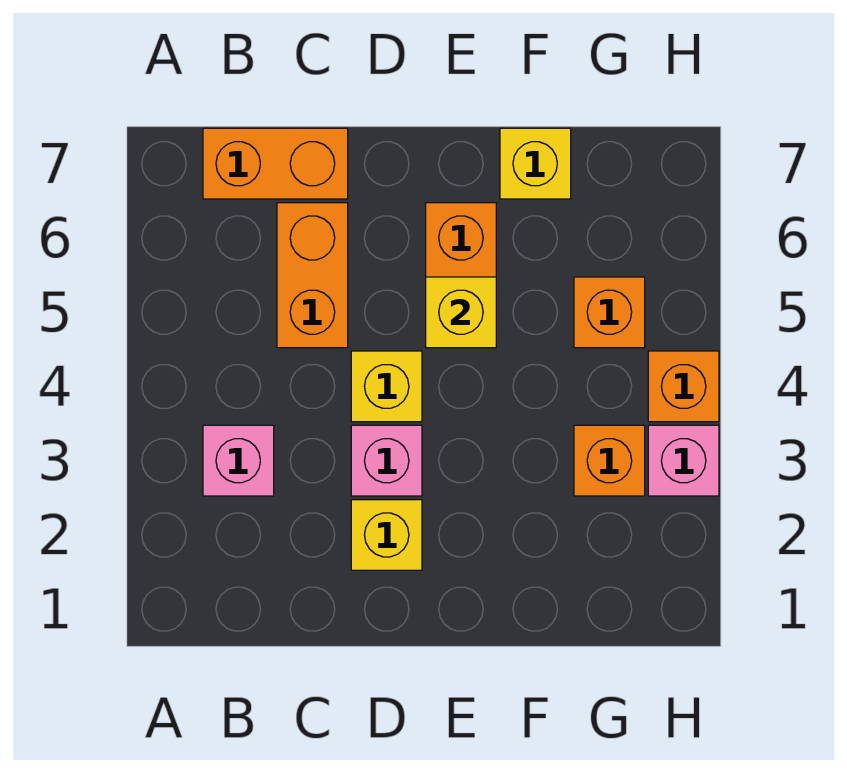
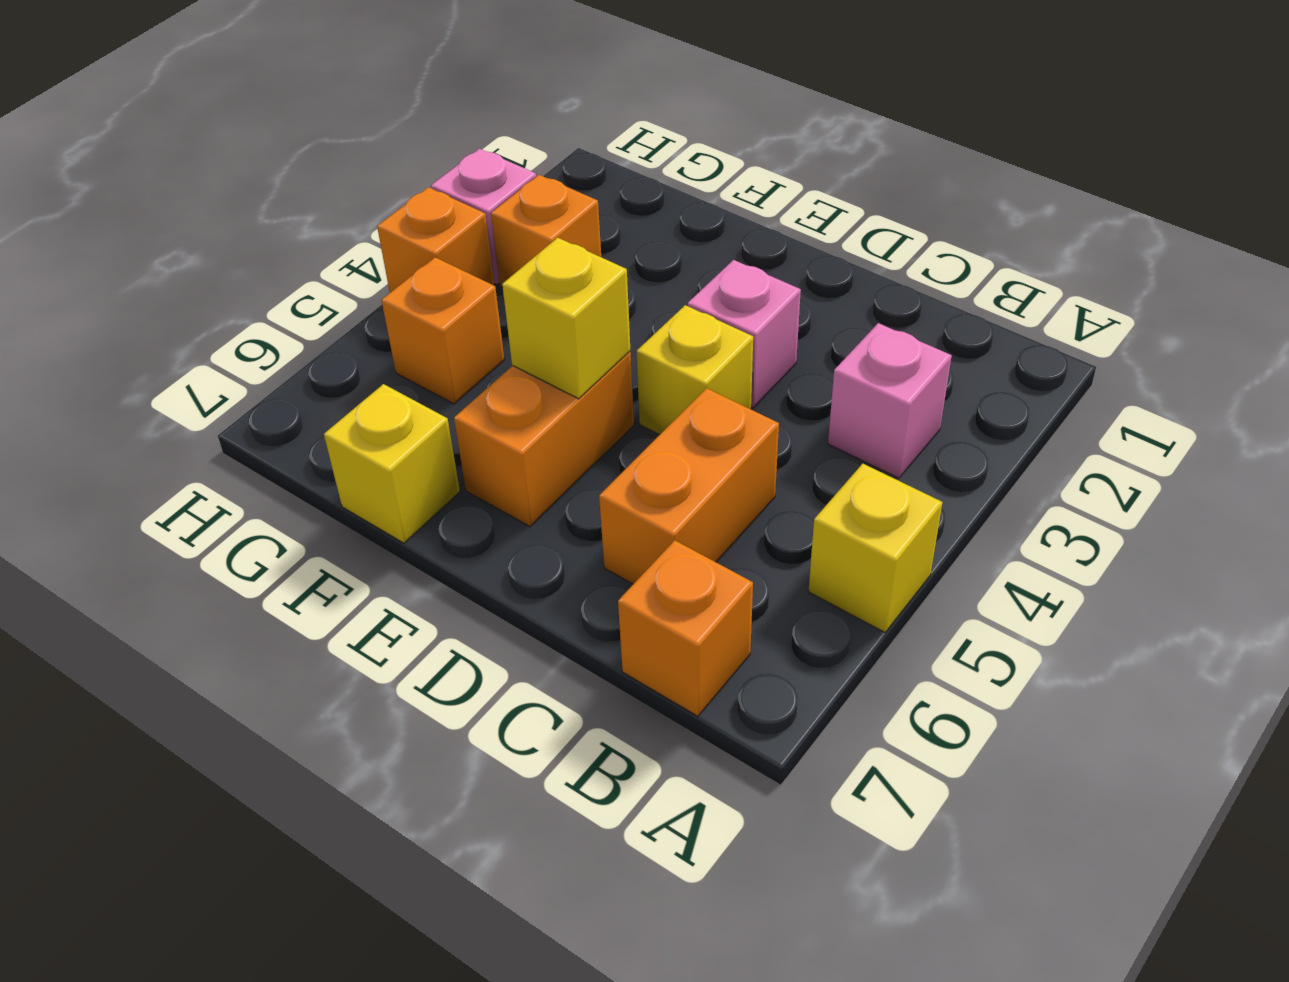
orange brick B7:C7 level 1 -> orange brick B7 level 1
yellow brick D2 level 1 -> yellow brick A5 level 1

